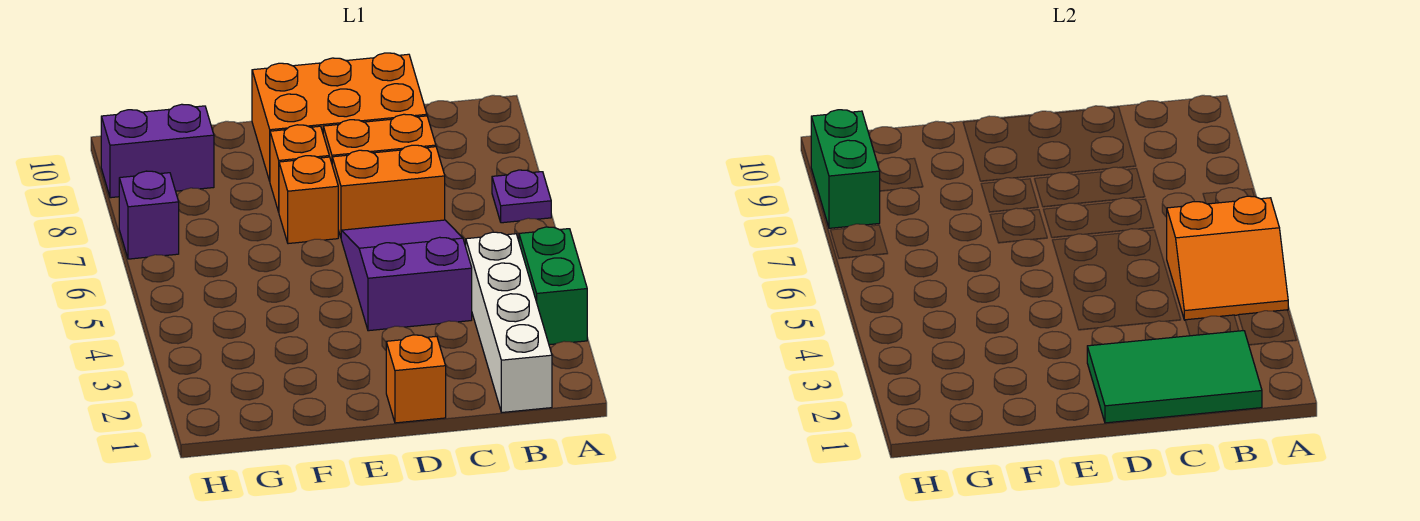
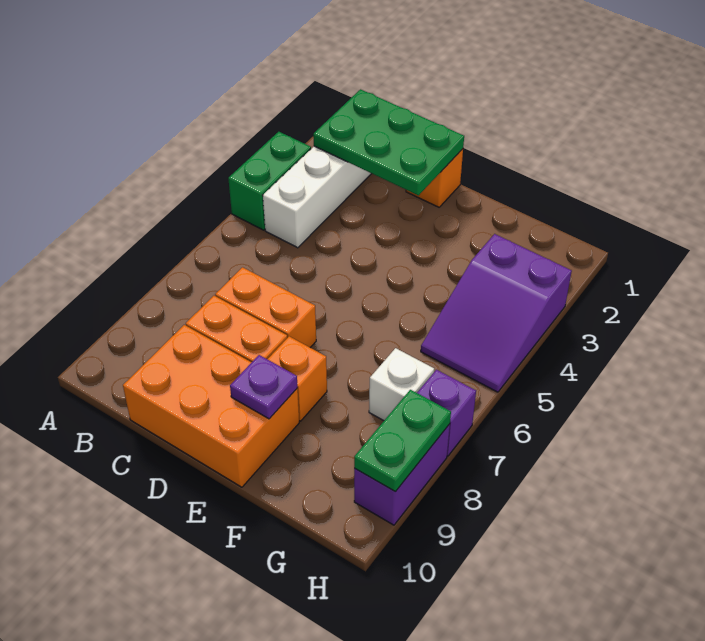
orange slope A4:B5 level 2 top 5 -> none
purple plate A7 level 1 -> purple plate E9 level 2
green tile B1:D2 level 2 -> green plate B1:D2 level 2
purple slope C4:D6 level 1 top 4 -> purple slope G3:H5 level 1 top 3
orange brick E7 level 1 -> none
none -> white brick G7 level 1
purple brick G9:H9 level 1 -> purple brick H8:H9 level 1
green brick H8:H9 level 2 -> green plate H8:H9 level 2

